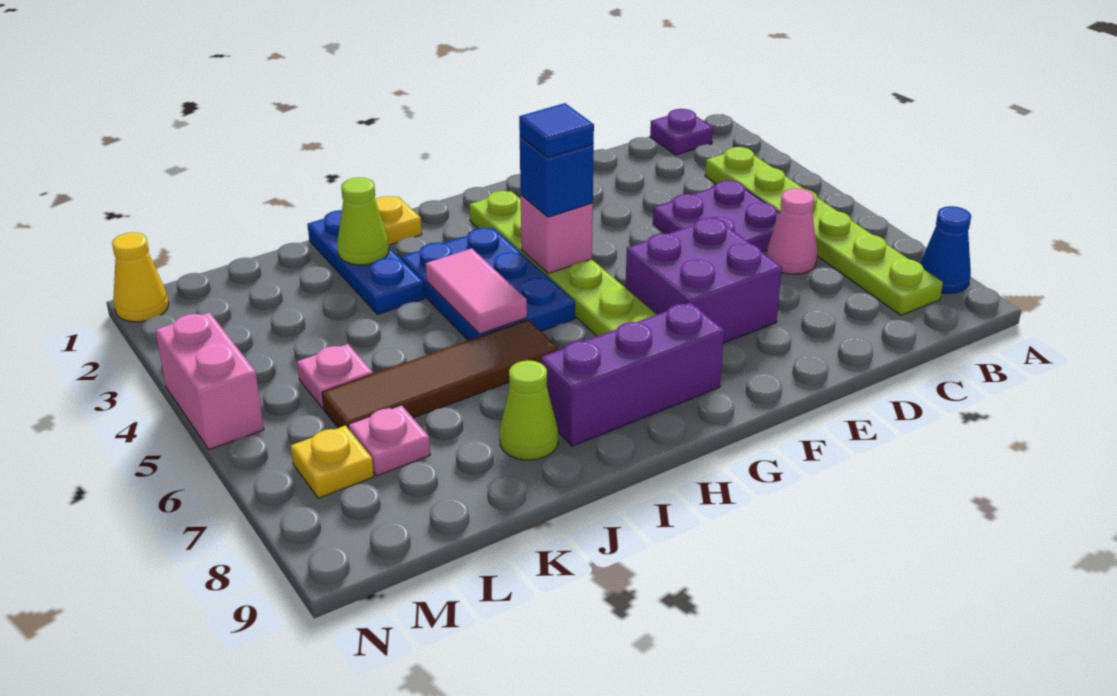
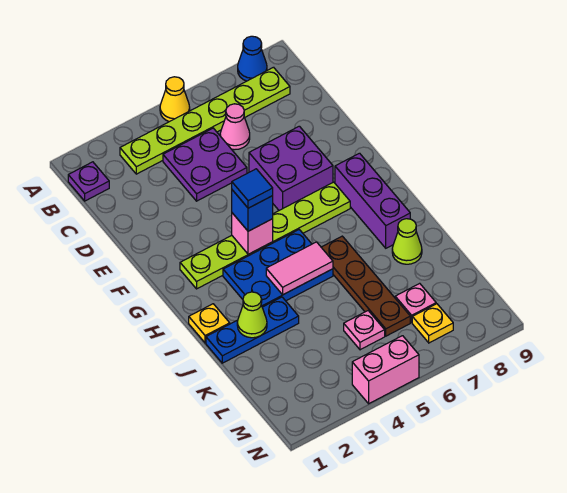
brown tile I6:L6 level 1 -> brown plate I6:L6 level 1
yellow cone N1 level 1 -> yellow cone A5 level 1

